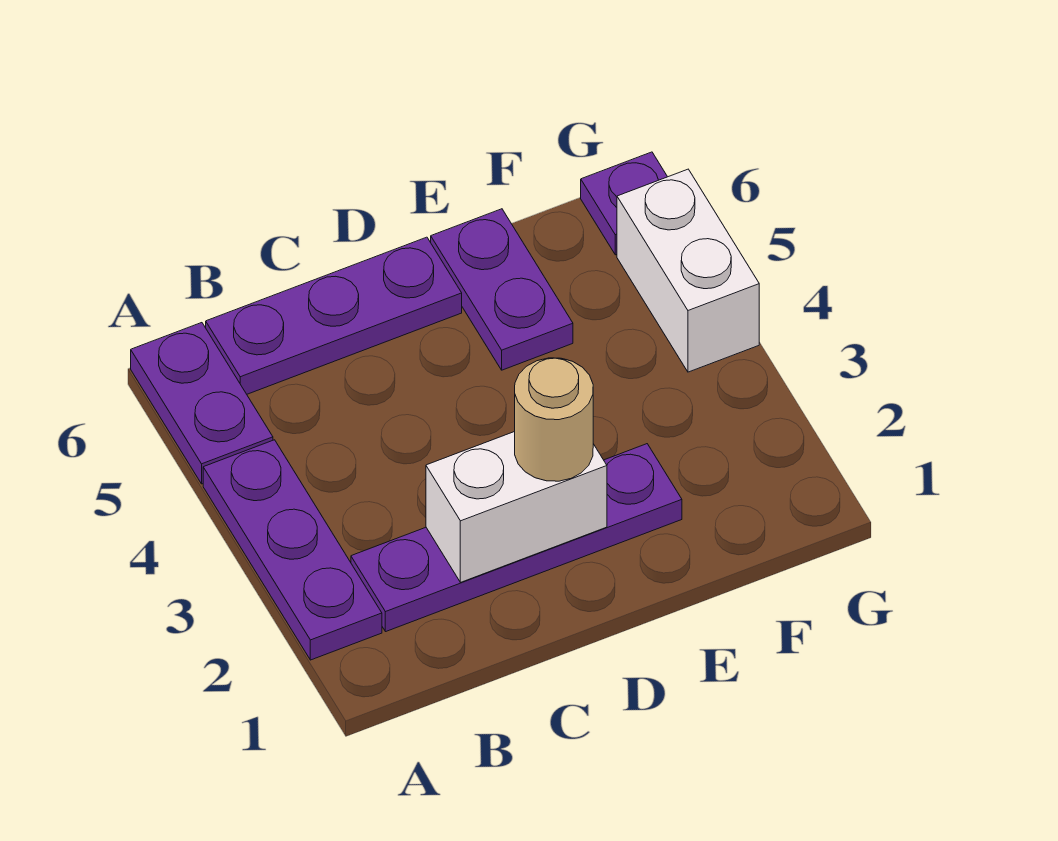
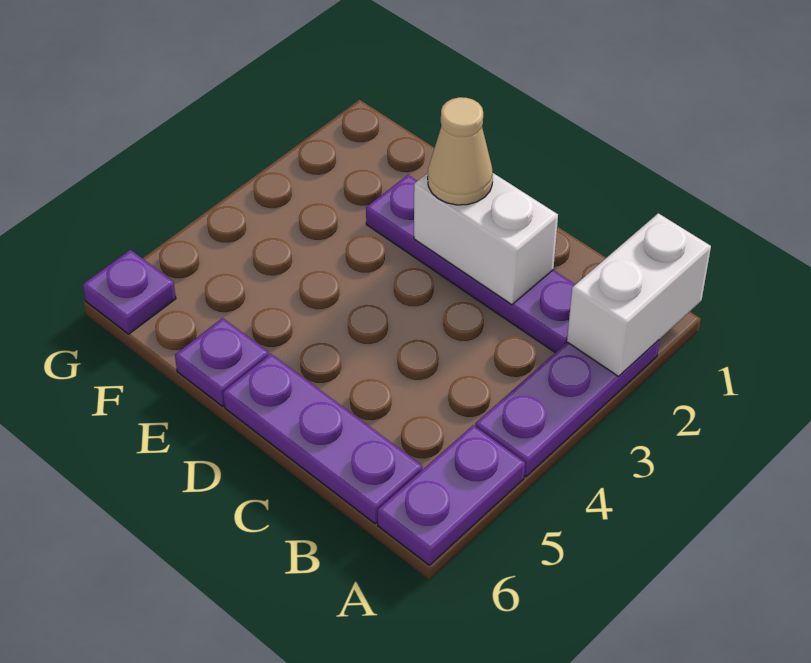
tan round brick D2 level 3 -> tan cone D2 level 3
purple plate E5:E6 level 1 -> purple plate E6 level 1
white brick G4:G5 level 1 -> white brick A1:A2 level 2

